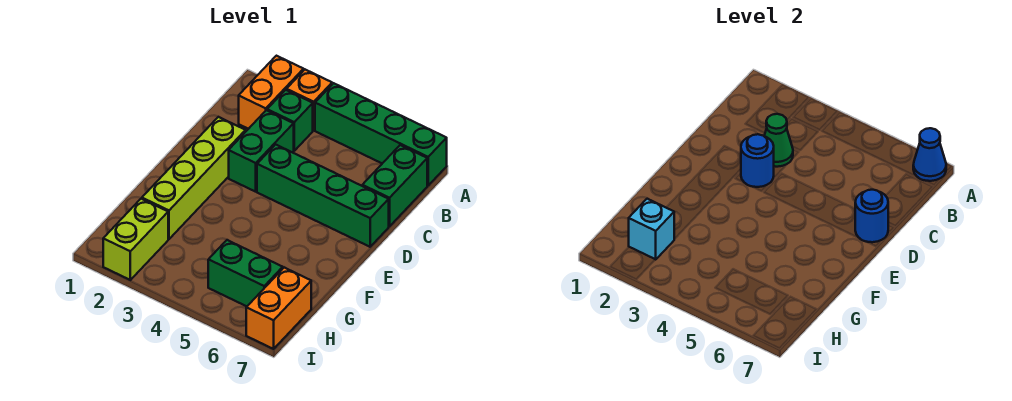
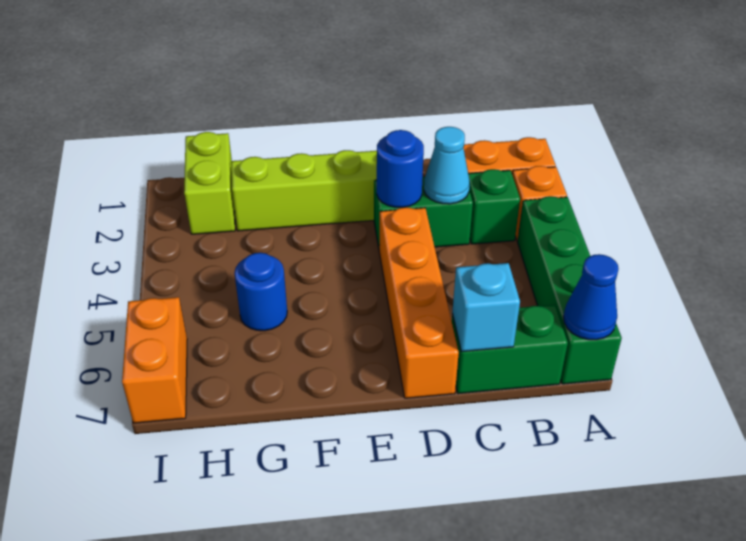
green cone C3 level 2 -> cyan cone C3 level 2
green brick D4:D7 level 1 -> orange brick D4:D7 level 1
blue round brick D7 level 2 -> blue round brick G5 level 1
lime brick H2:I2 level 1 -> lime brick H1:H2 level 1
cyan brick H2 level 2 -> cyan brick C7 level 2
green brick H5:H6 level 1 -> none
orange brick H7:I7 level 1 -> orange brick I6:I7 level 1

